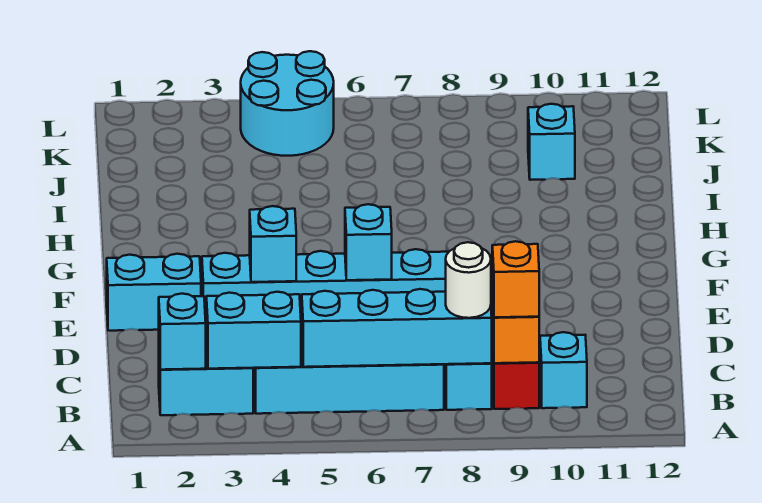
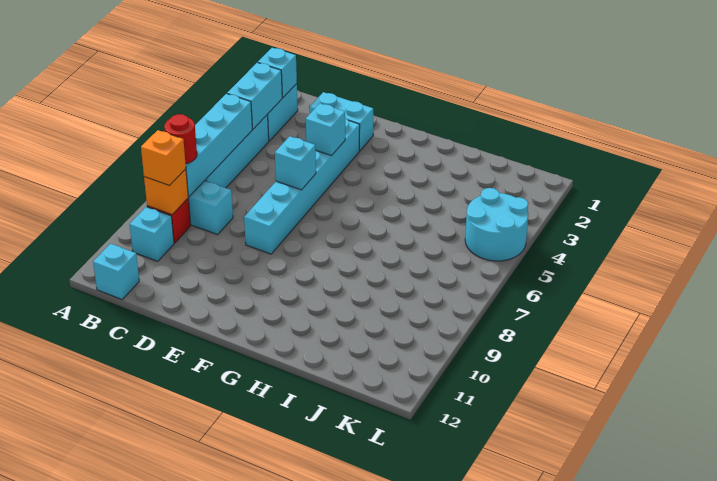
white round brick B8 level 3 -> red round brick B8 level 3
cyan brick E1:E2 level 1 -> cyan brick D2:E2 level 1
cyan brick J10 level 1 -> cyan brick B12 level 1

